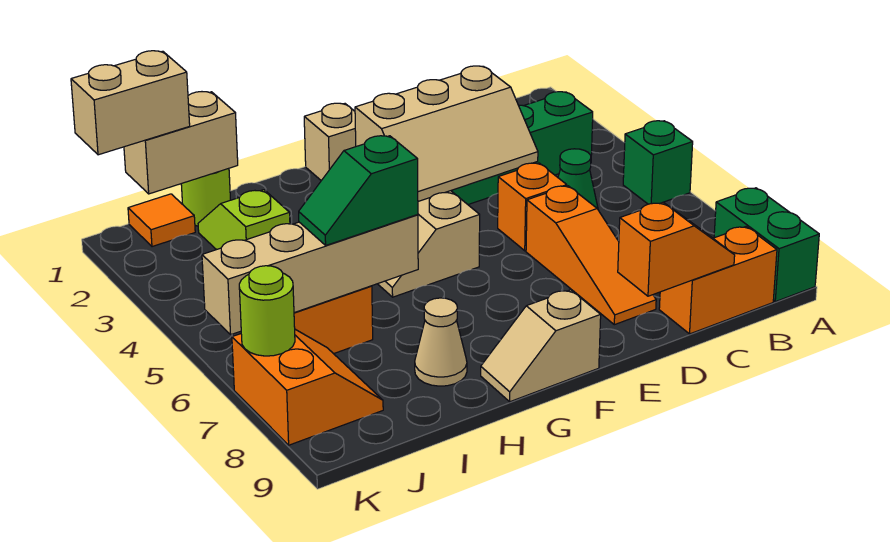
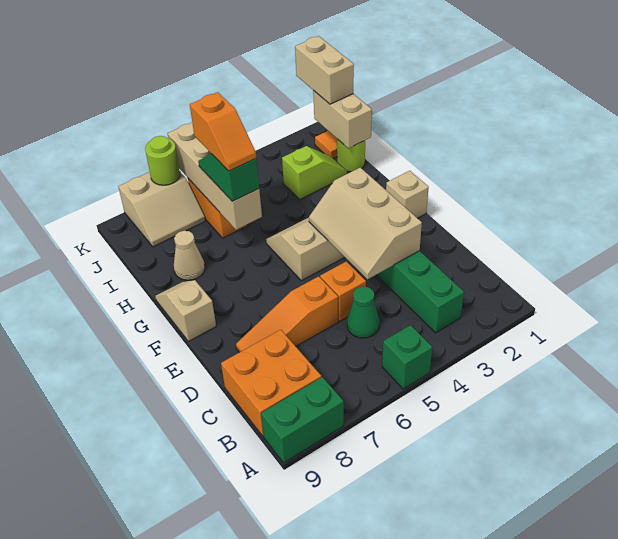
orange brick B9:C9 level 1 -> orange brick B8:C9 level 1
orange slope C9:D9 level 2 top D -> orange slope H6:I6 level 4 top I
orange slope J7:K8 level 1 top K -> tan slope J7:K8 level 1 top K

